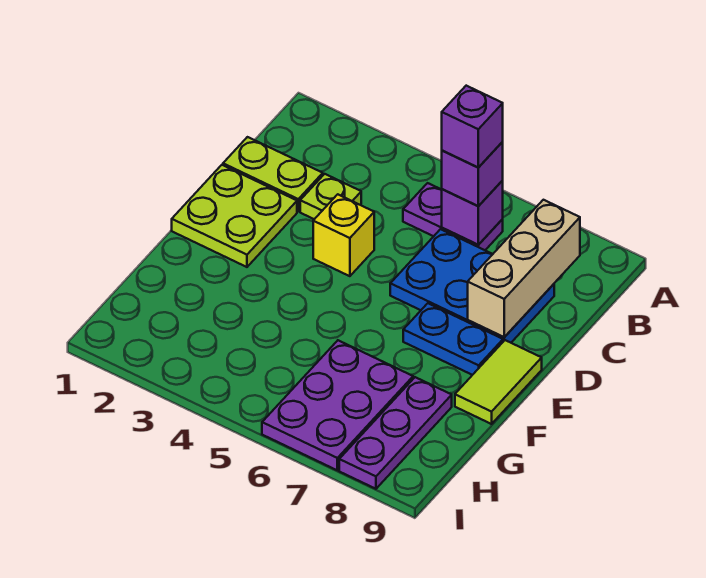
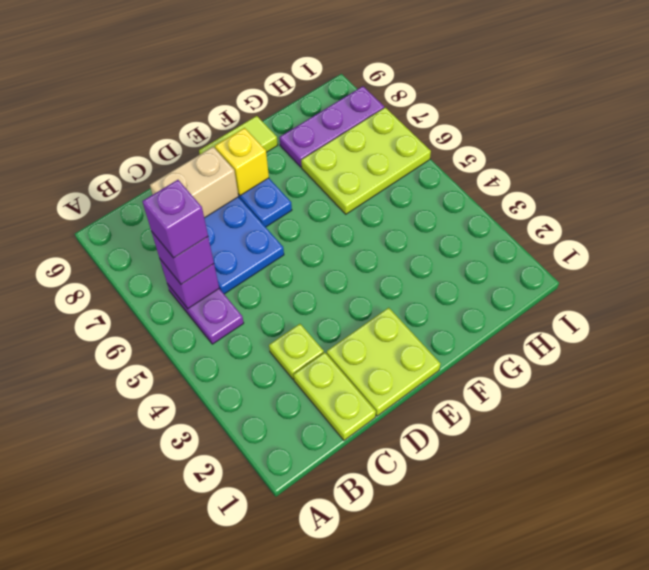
tan brick B8:D8 level 2 -> tan brick C8:D8 level 2
yellow brick D4 level 1 -> yellow brick E8 level 2
purple plate G6:I7 level 1 -> lime plate G6:I7 level 1

